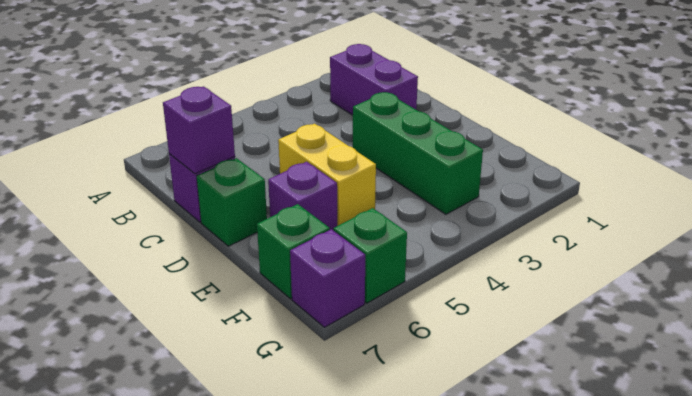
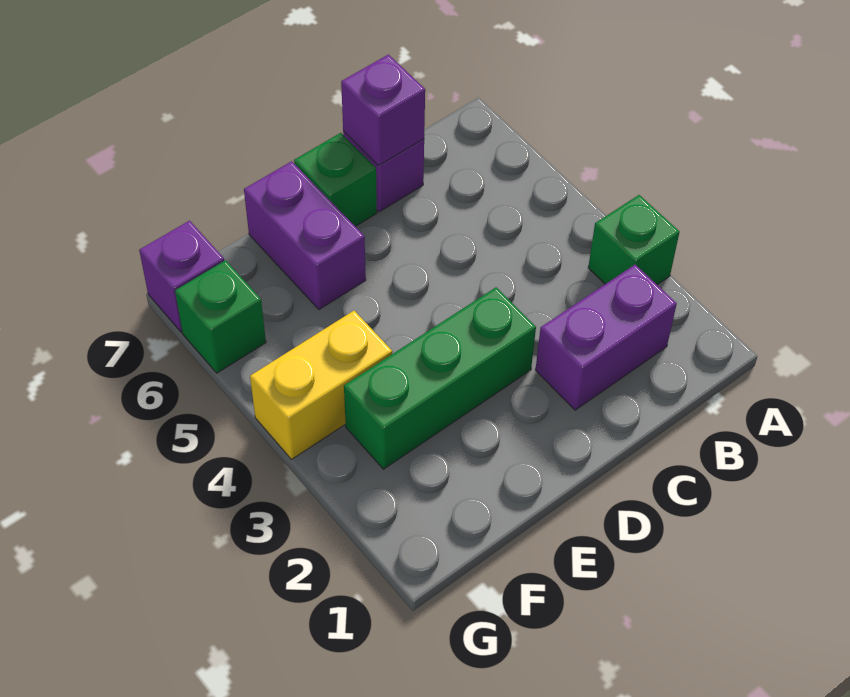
yellow brick D5:E5 level 1 -> yellow brick F4:G4 level 1
purple brick E6 level 1 -> purple brick E6:E7 level 1
green brick F7 level 1 -> green brick A3 level 1

